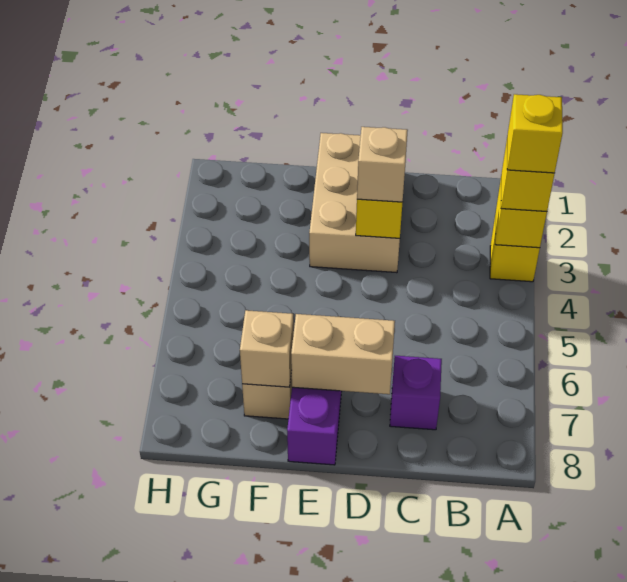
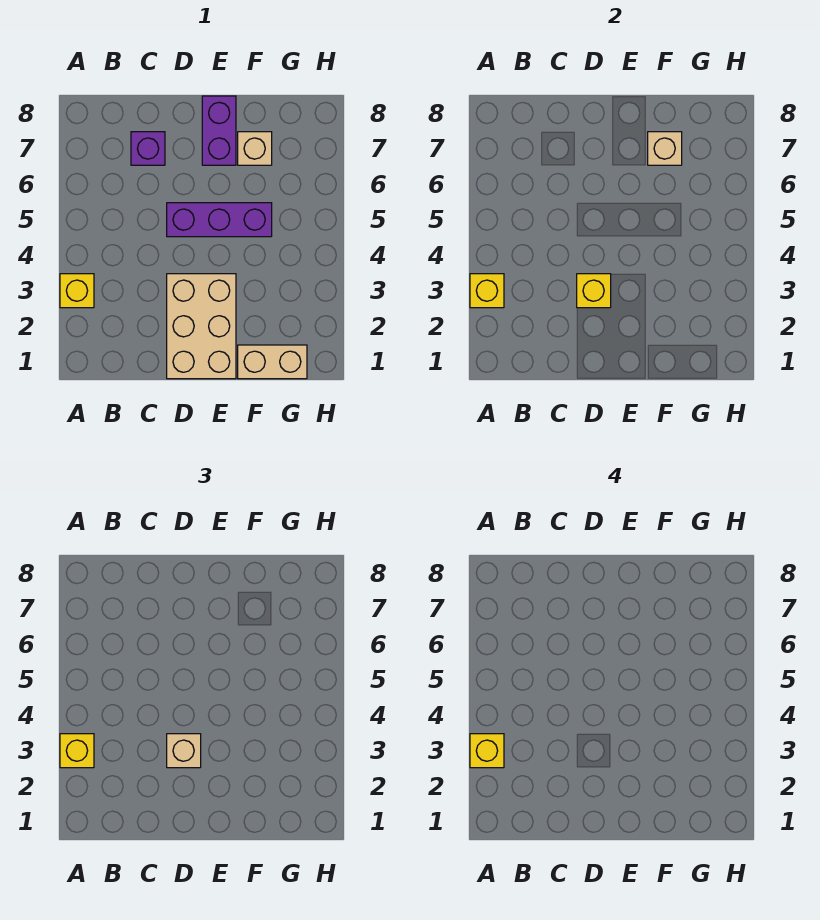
none -> purple brick D5:F5 level 1
tan brick D7:E7 level 2 -> tan brick F1:G1 level 1

